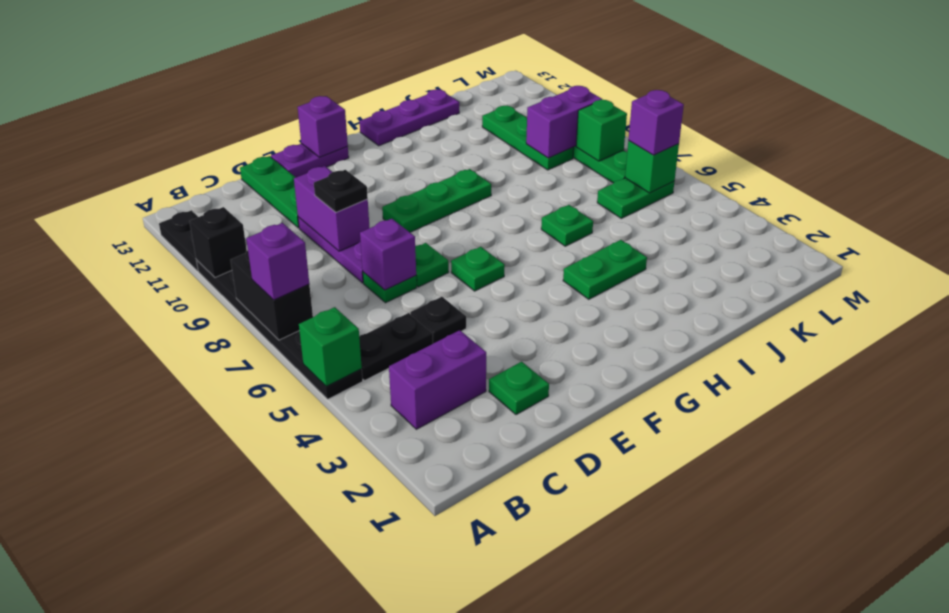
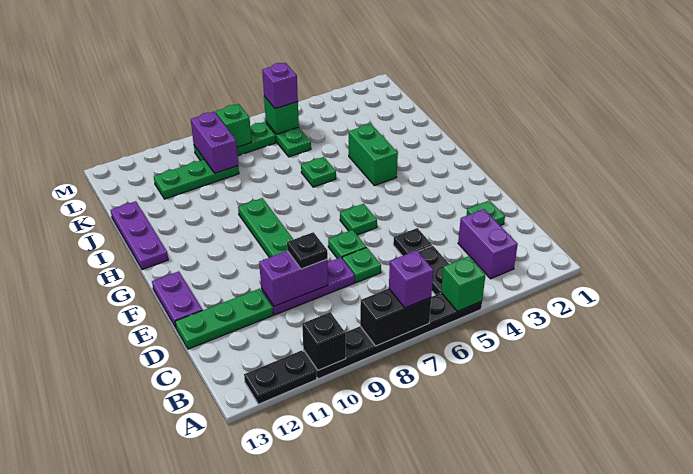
purple brick D7 level 2 -> none
purple brick F13 level 2 -> none
green plate H4:I4 level 1 -> green brick H4:I4 level 1

